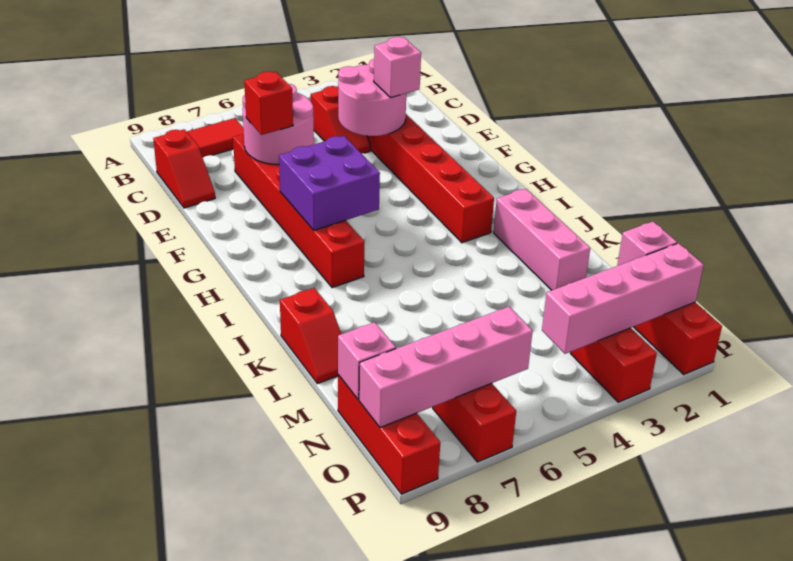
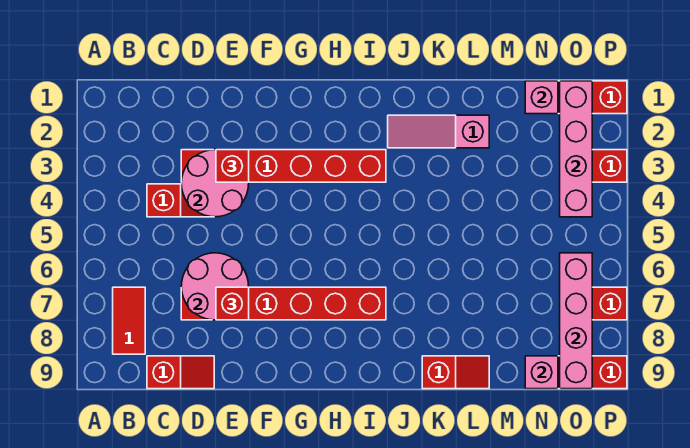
pink brick E3 level 3 -> red brick E3 level 3
purple brick G6:H7 level 2 -> none
pink brick J2:L2 level 1 -> pink slope J2:L2 level 1 top L

